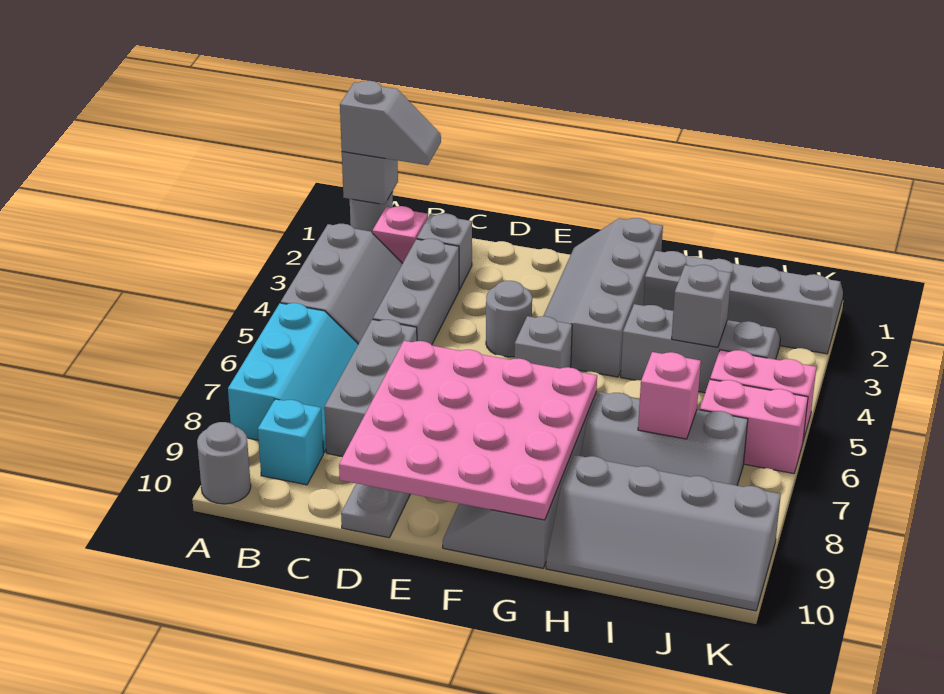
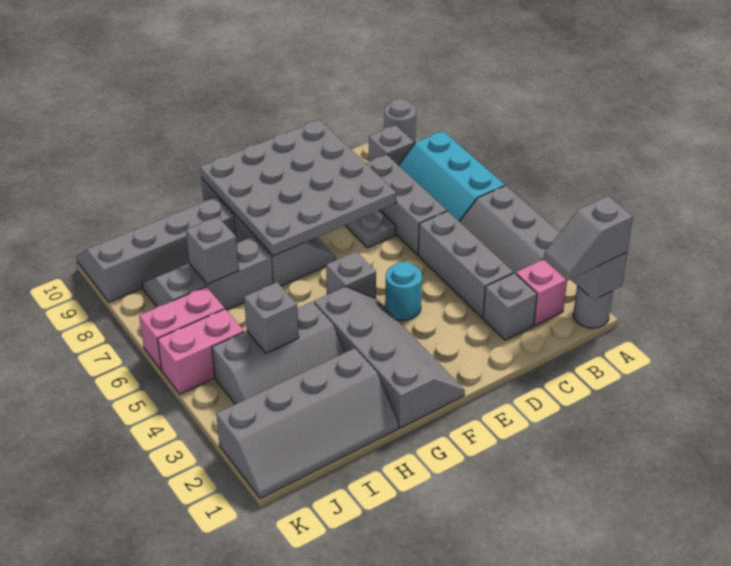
cyan brick B9 level 1 -> grey brick B9 level 1
pink plate D7:G10 level 2 -> grey plate D7:G10 level 2
grey round brick E4 level 1 -> cyan round brick E4 level 1
pink brick I7 level 2 -> grey brick I7 level 2

